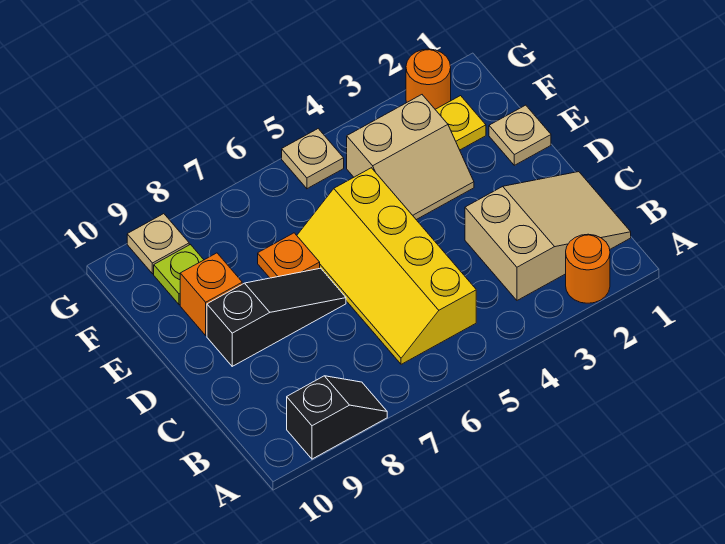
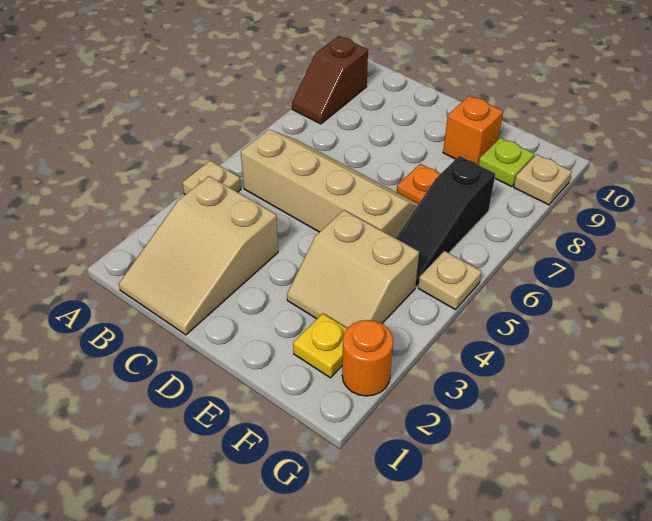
orange round brick A2 level 1 -> none
black slope A8:A9 level 1 top 9 -> brown slope A8:A9 level 1 top 9
yellow slope B5:E6 level 1 top 5 -> tan slope B5:E6 level 1 top 5
black slope D7:D9 level 1 top 9 -> black slope F5:F7 level 1 top 7
tan plate E1 level 1 -> tan plate A4 level 1
tan slope E3:F4 level 1 top F -> tan slope E3:F4 level 1 top 4

